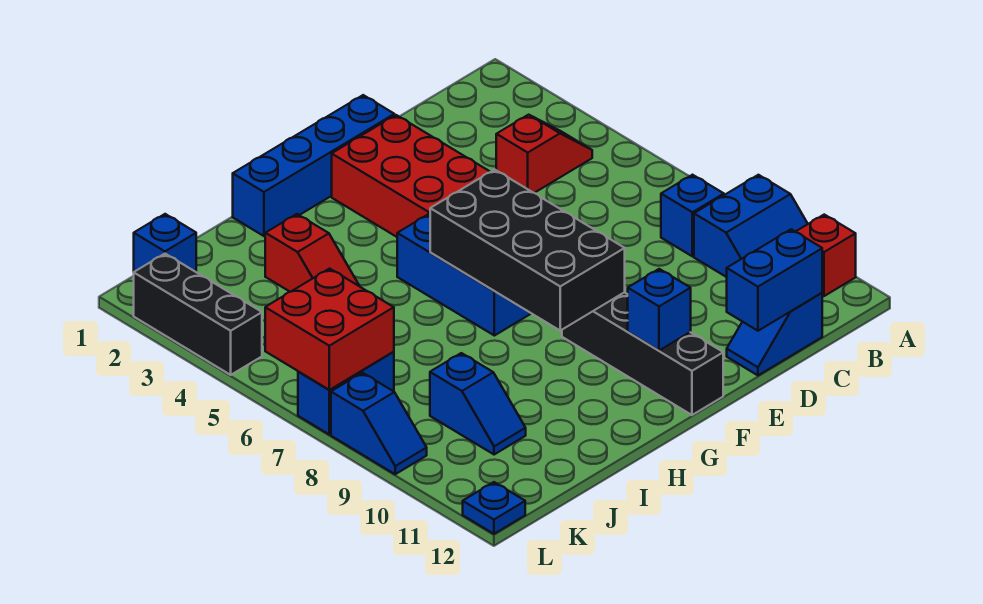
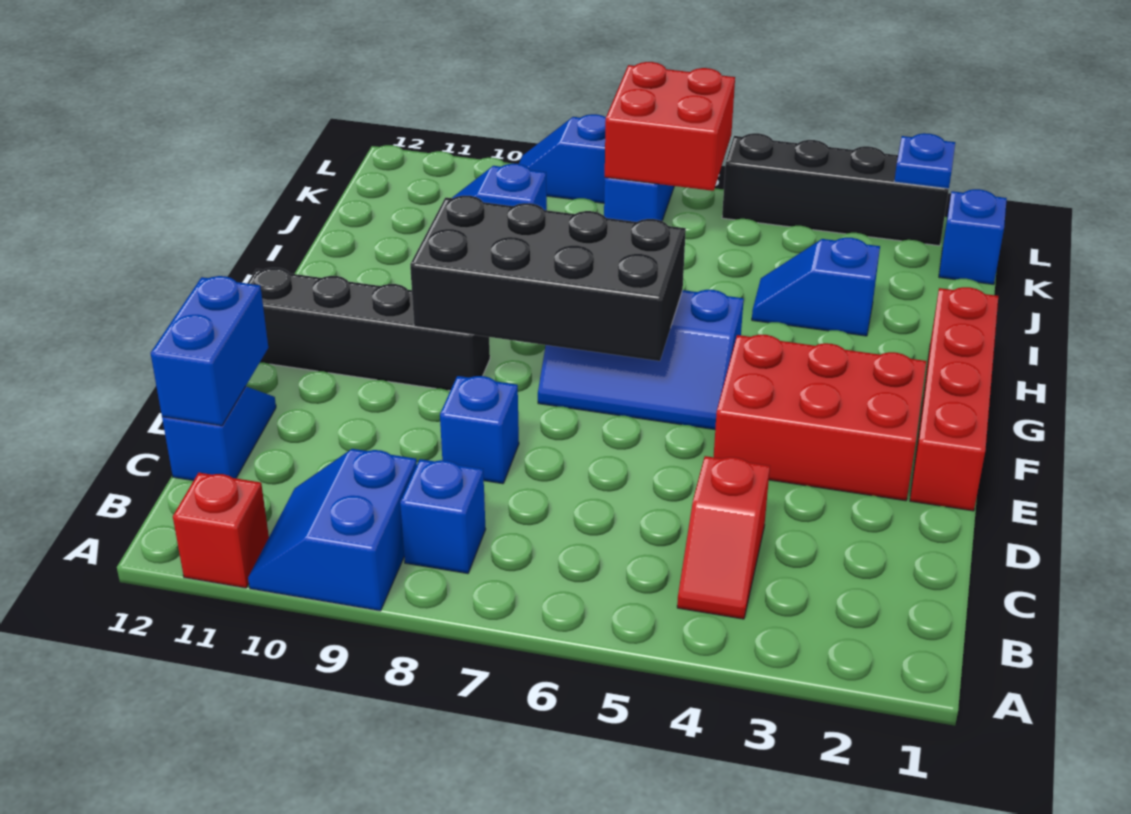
blue brick E1:H1 level 1 -> red brick E1:H1 level 1
blue brick F11 level 2 -> blue brick D8 level 1
red slope I3:I4 level 1 top 3 -> blue slope I3:I4 level 1 top 3
black brick L2:L4 level 1 -> black brick L2:L5 level 1
blue plate L12 level 1 -> blue plate L2 level 2

